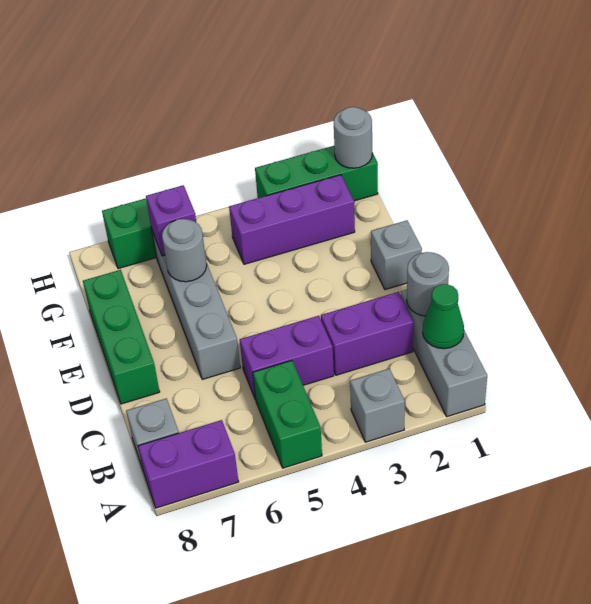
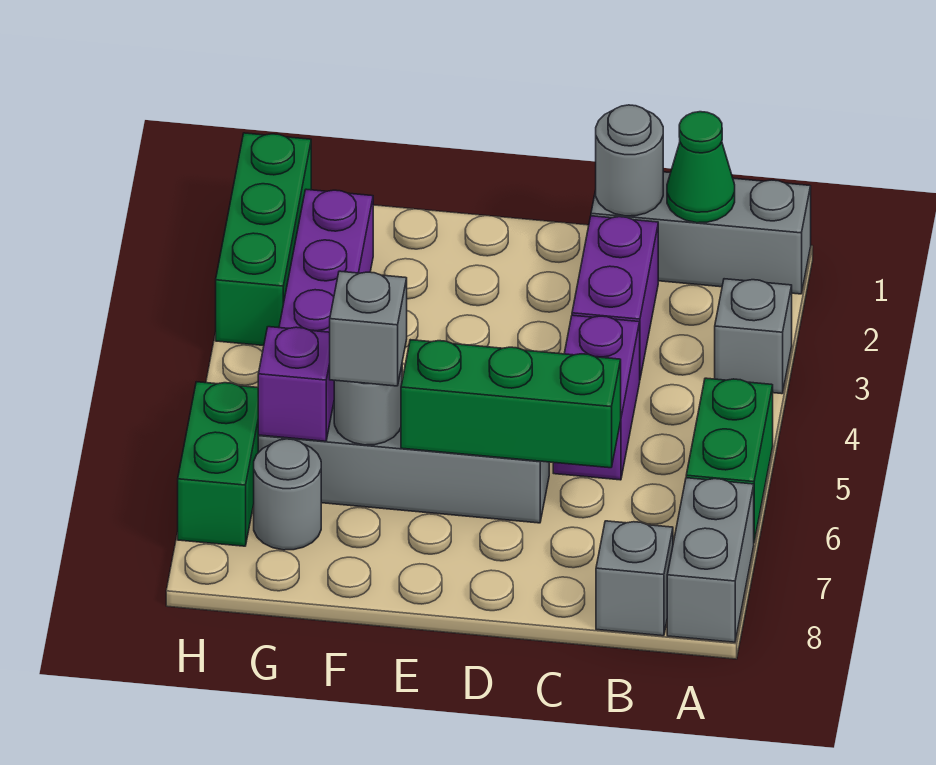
green brick A5:B5 level 1 -> green brick A5:A6 level 1
purple brick A7:A8 level 1 -> grey brick A7:A8 level 1
green brick D8:F8 level 1 -> green brick C6:E6 level 2
grey brick E1 level 1 -> grey brick F6 level 3
grey round brick H1 level 2 -> grey round brick G7 level 1

